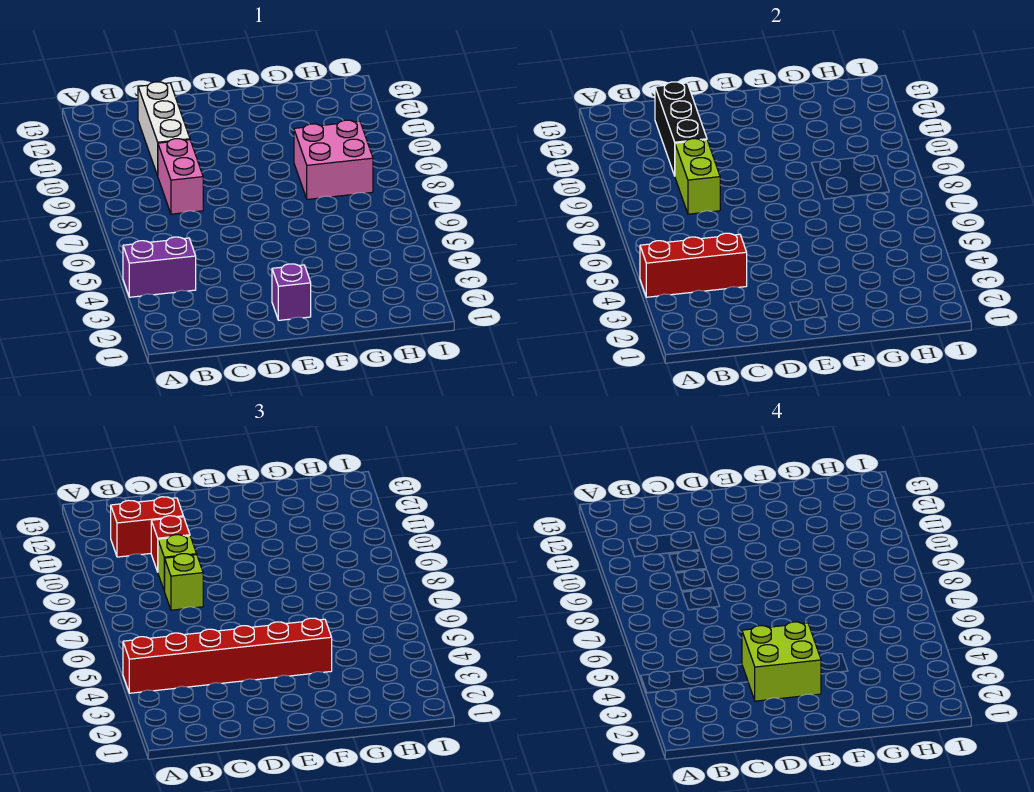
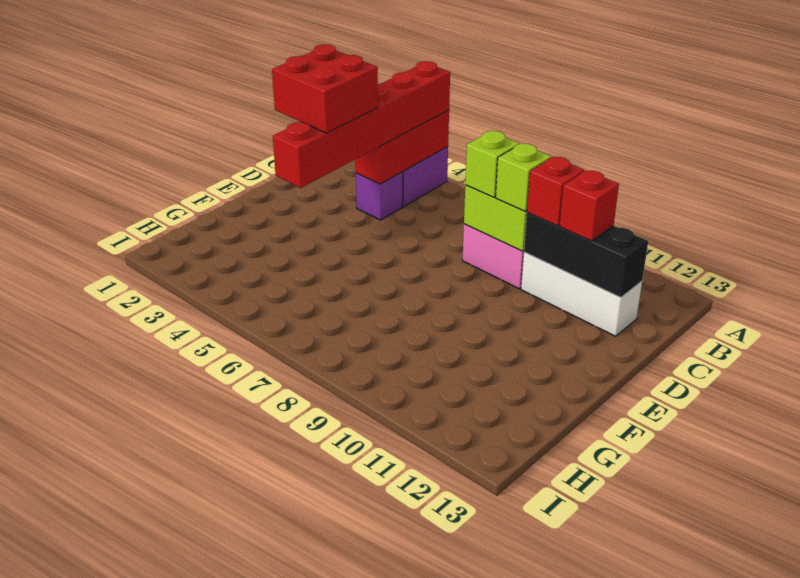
red brick B11:C11 level 3 -> red brick C11 level 3
lime brick D3:E4 level 4 -> red brick D3:E4 level 4
purple brick E2 level 1 -> purple brick C4 level 1
pink brick G8:H9 level 1 -> none

